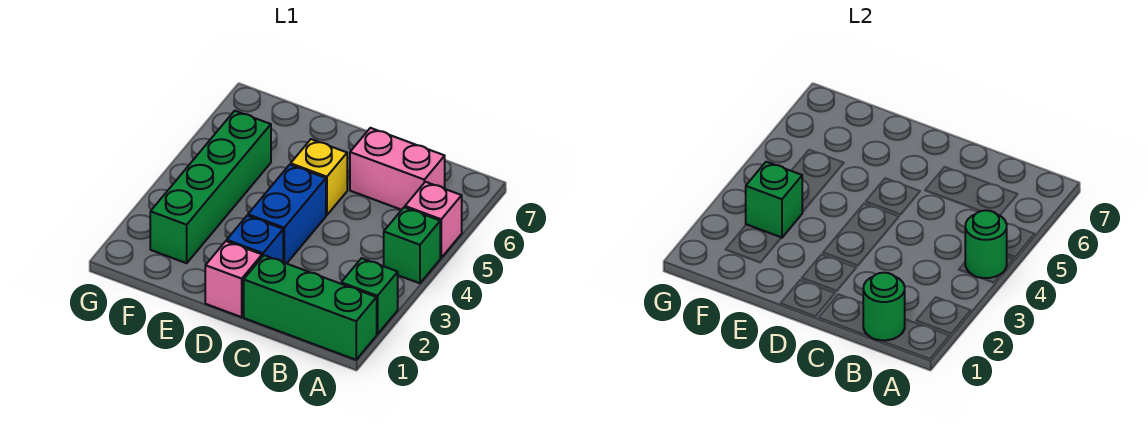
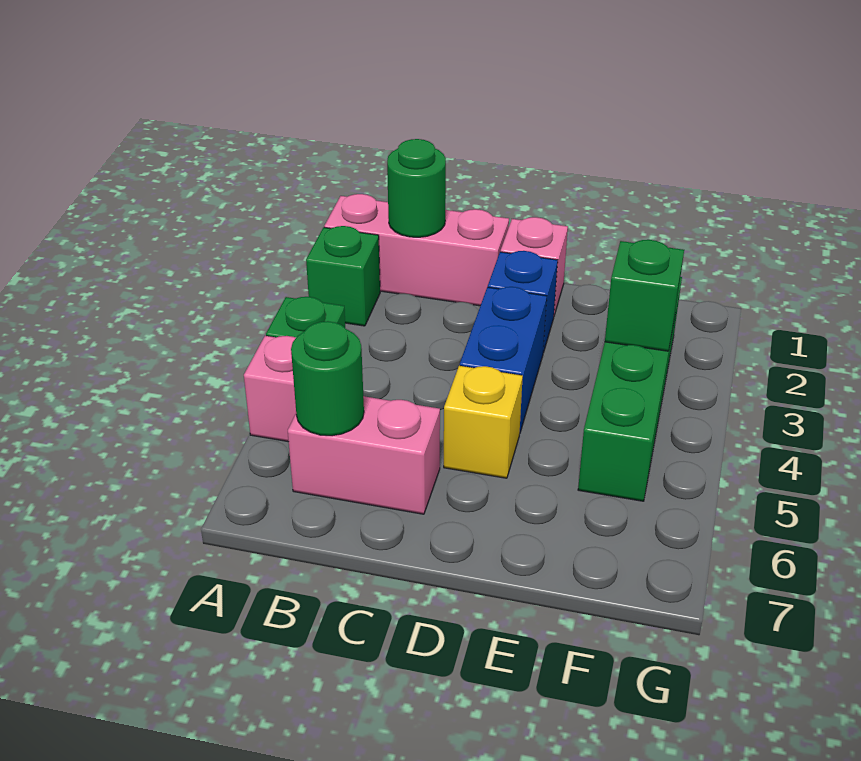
green brick A1:C1 level 1 -> pink brick A1:C1 level 1
green round brick A4 level 2 -> green round brick B6 level 2

